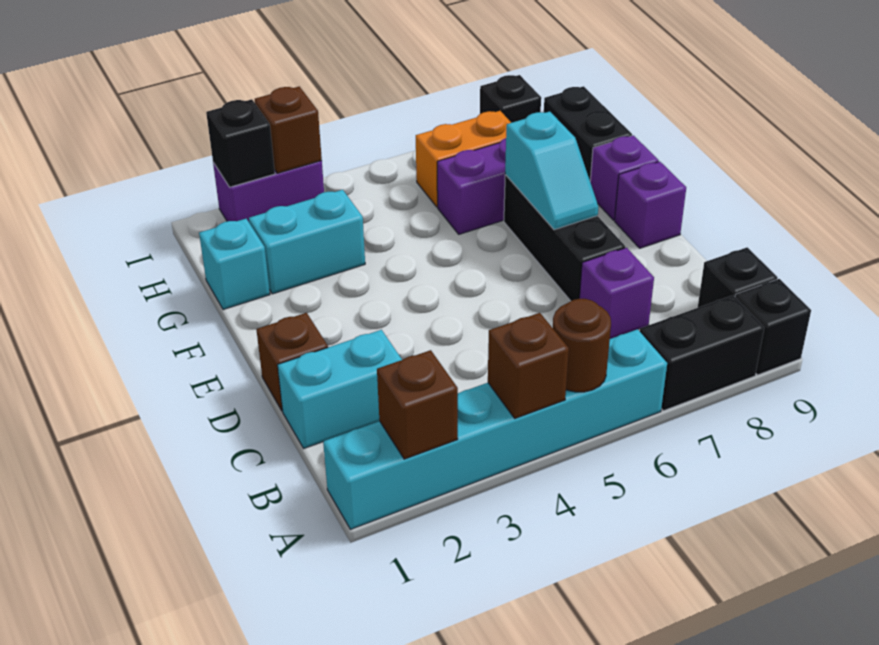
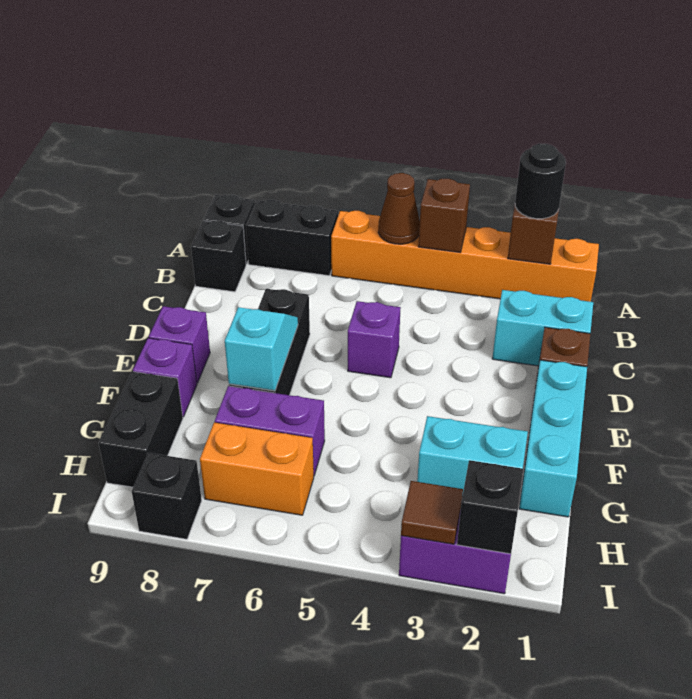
cyan brick A1:A6 level 1 -> orange brick A1:A6 level 1
none -> black round brick A2 level 3
brown round brick A5 level 2 -> brown cone A5 level 2
purple brick C7 level 1 -> purple brick D5 level 1
cyan brick G1 level 1 -> cyan brick E1:G1 level 1
brown brick I3 level 2 -> brown tile I3 level 2

